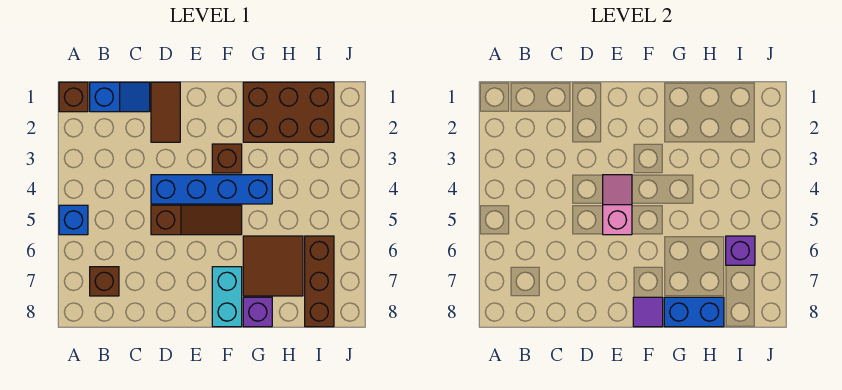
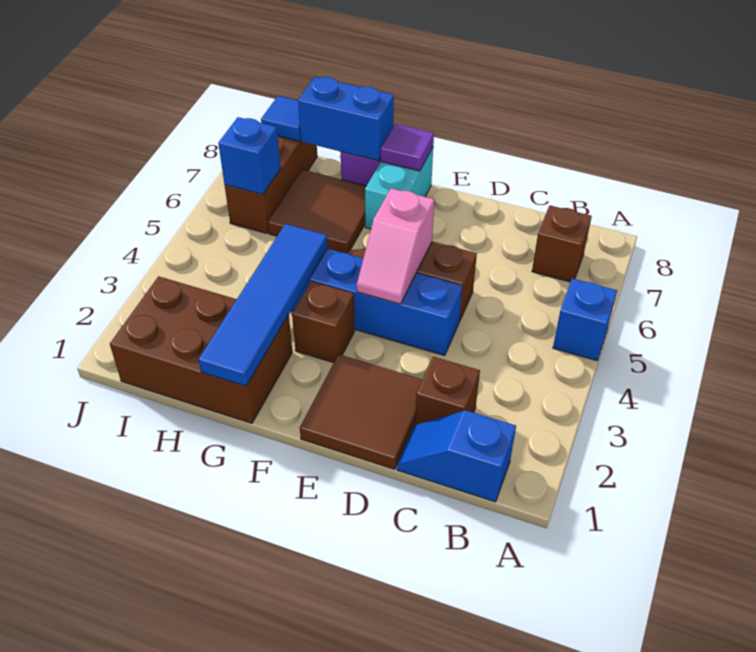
brown brick A1 level 1 -> brown brick C2 level 1
brown tile D1:D2 level 1 -> brown tile D1:E2 level 1
none -> blue tile G1:G4 level 2
purple brick I6 level 2 -> blue brick I6 level 2
none -> blue tile I8 level 2

